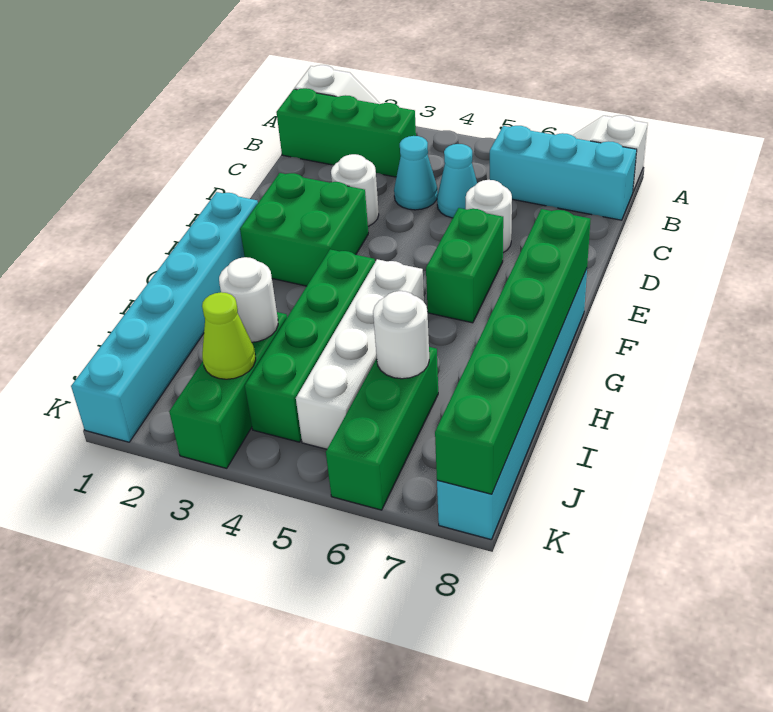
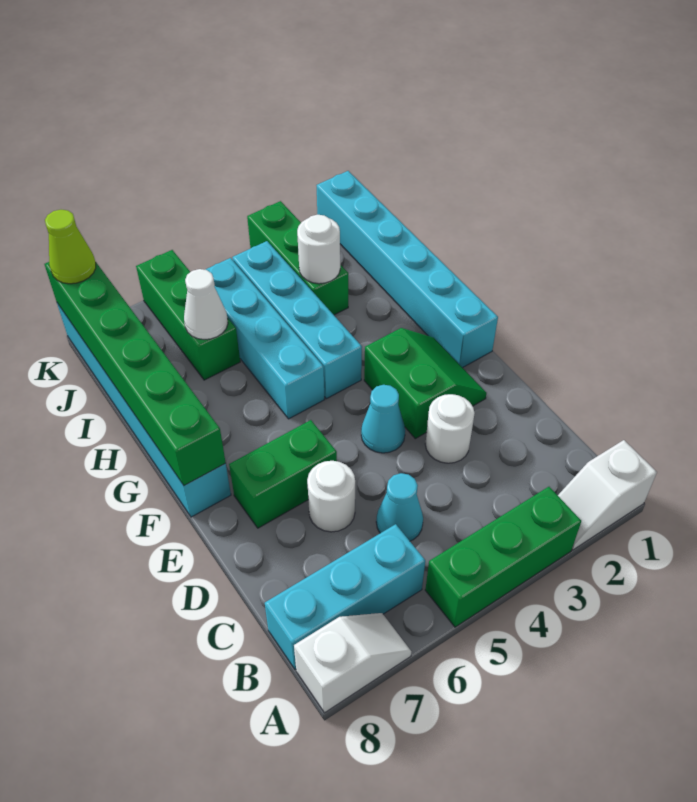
green brick B1:B3 level 1 -> green brick A3:A5 level 1
cyan cone C4 level 1 -> cyan cone E4 level 1
green brick E2:F3 level 1 -> green slope E2:F3 level 1 top 3
green brick E6:F6 level 1 -> green brick E6:E7 level 1
green brick G4:J4 level 1 -> cyan brick G4:J4 level 1
white brick G5:J5 level 1 -> cyan brick G5:J5 level 1
white round brick I6 level 2 -> white cone I6 level 2
lime cone J3 level 2 -> lime cone K8 level 3

